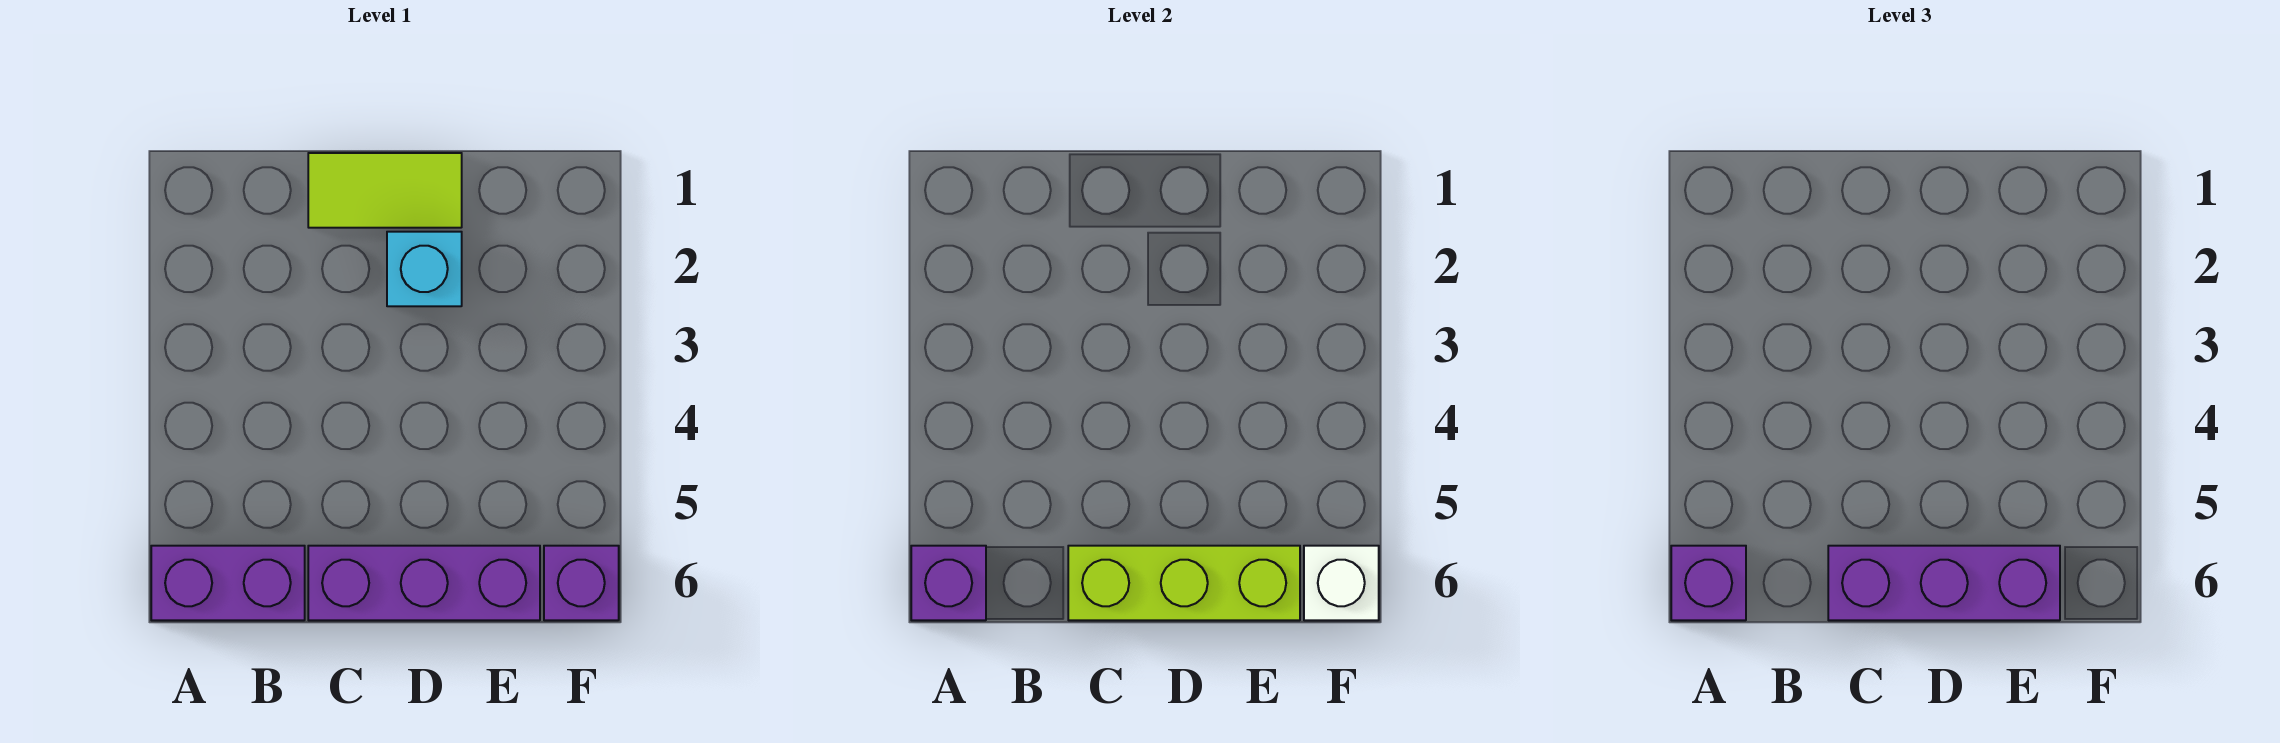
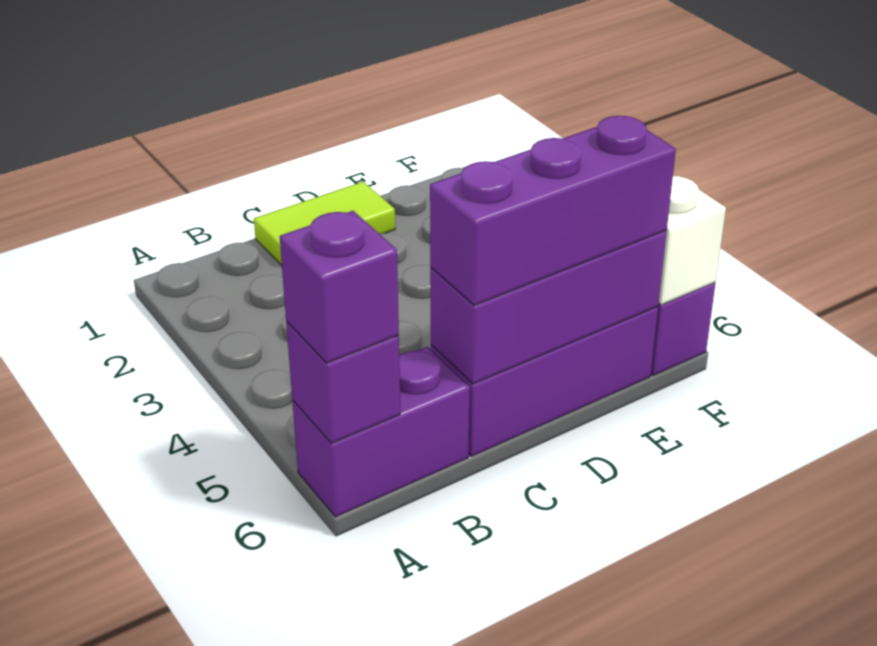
lime brick C6:E6 level 2 -> purple brick C6:E6 level 2
cyan brick D2 level 1 -> none

